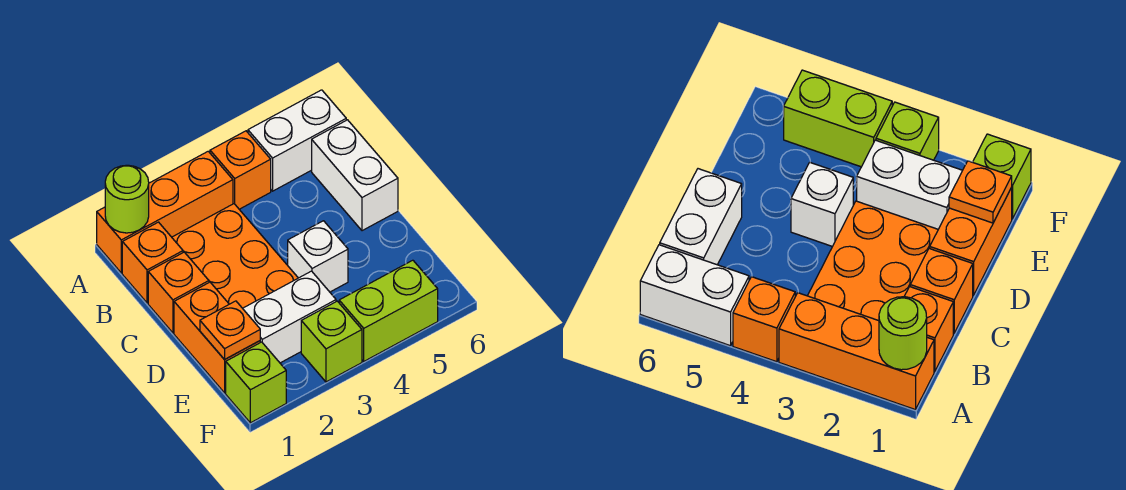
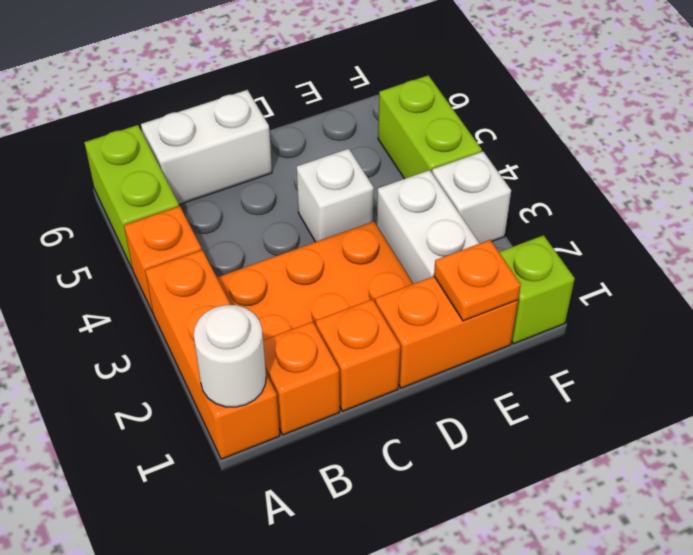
lime round brick A1 level 2 -> white round brick A1 level 2
white brick A5:A6 level 1 -> lime brick A5:A6 level 1
lime brick F3 level 1 -> white brick F3 level 1

